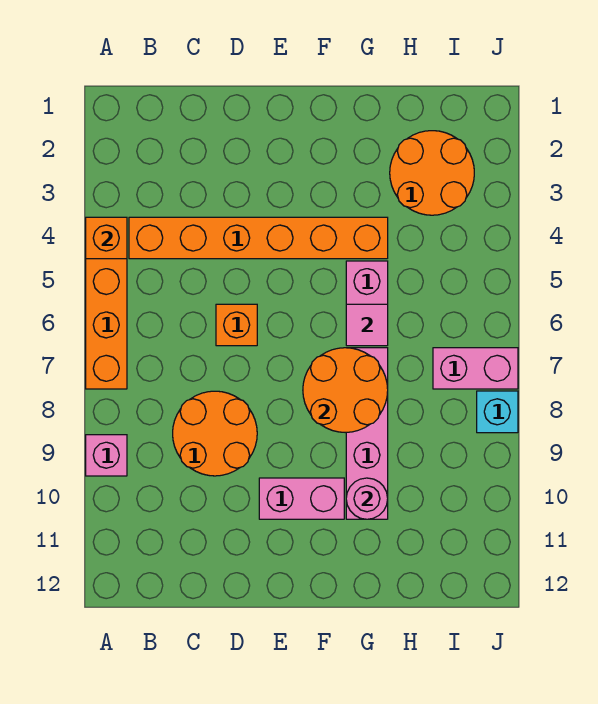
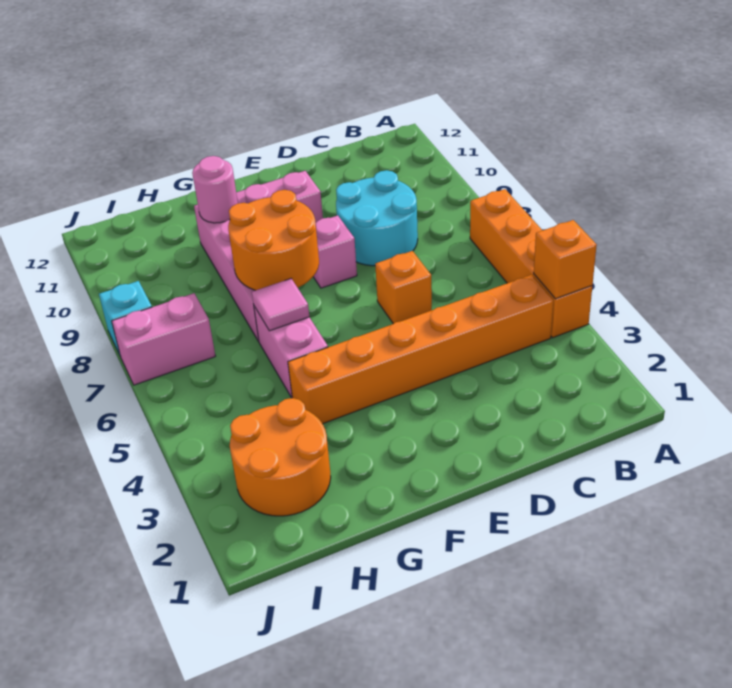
pink brick A9 level 1 -> pink brick E8 level 1
orange round brick C8:D9 level 1 -> cyan round brick C8:D9 level 1

